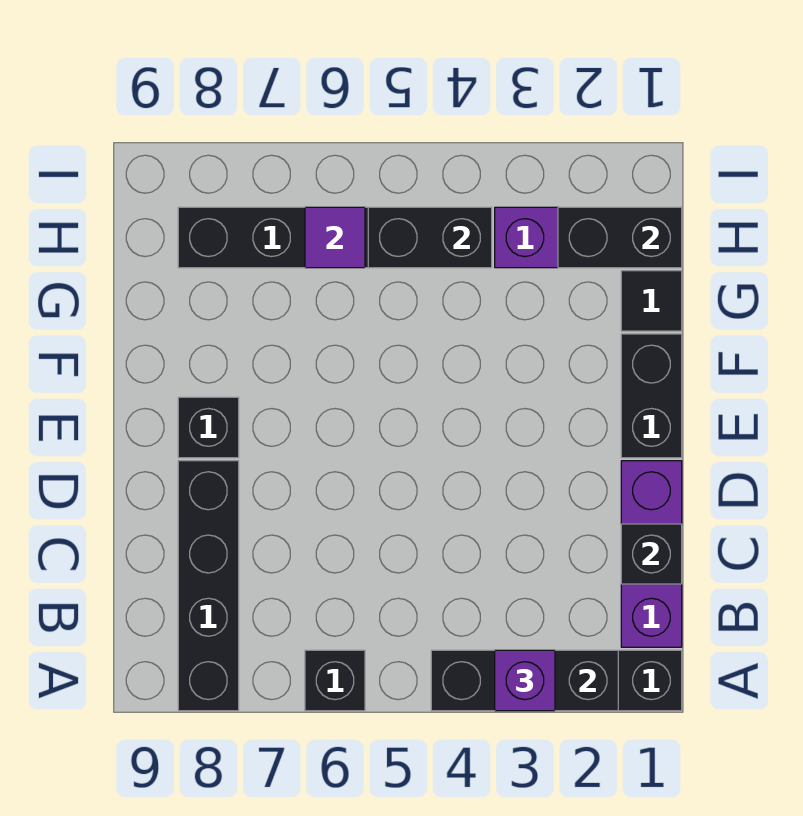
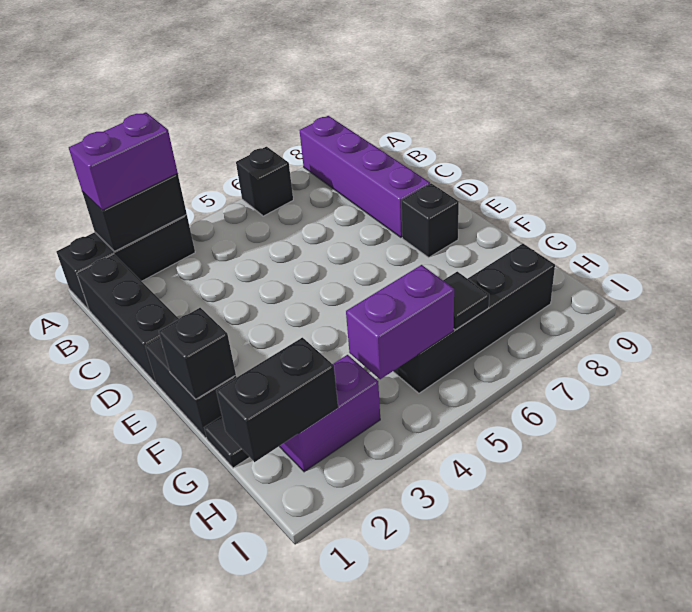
black brick A1:A4 level 1 -> black brick A1:A3 level 1
purple brick A3 level 3 -> purple brick A2:A3 level 3
black brick A8:D8 level 1 -> purple brick A8:D8 level 1
purple brick B1:D1 level 1 -> black brick B1:D1 level 1
black brick C1 level 2 -> black brick F1 level 2
black brick H4:H5 level 2 -> purple brick H4:H5 level 2
purple tile H6 level 2 -> black tile H6 level 2

